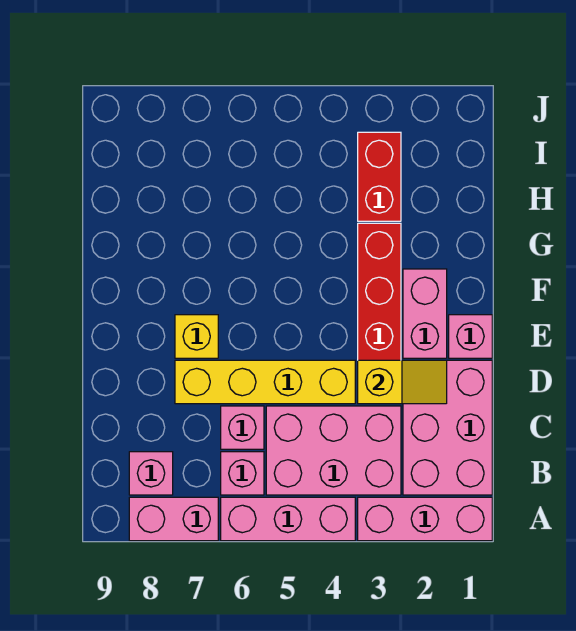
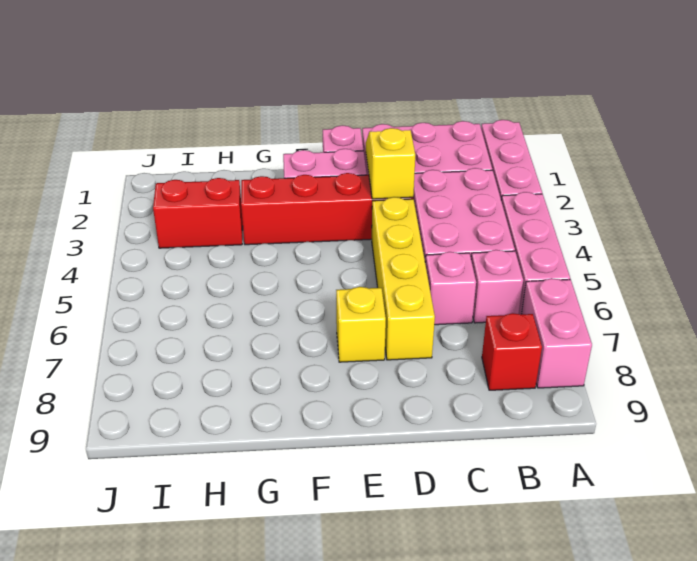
pink brick B8 level 1 -> red brick B8 level 1

